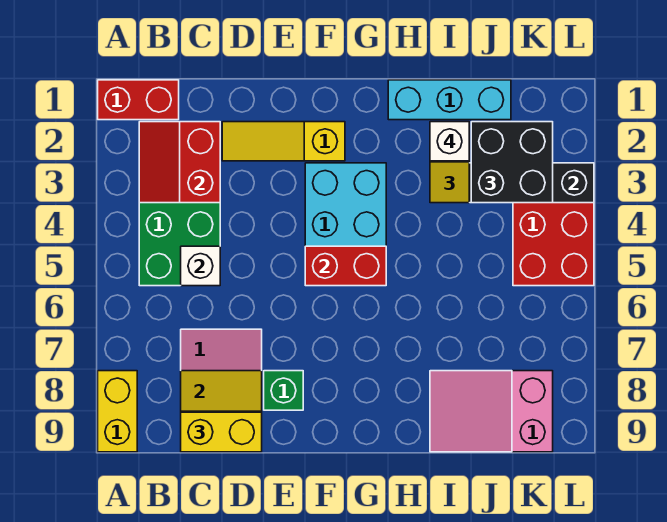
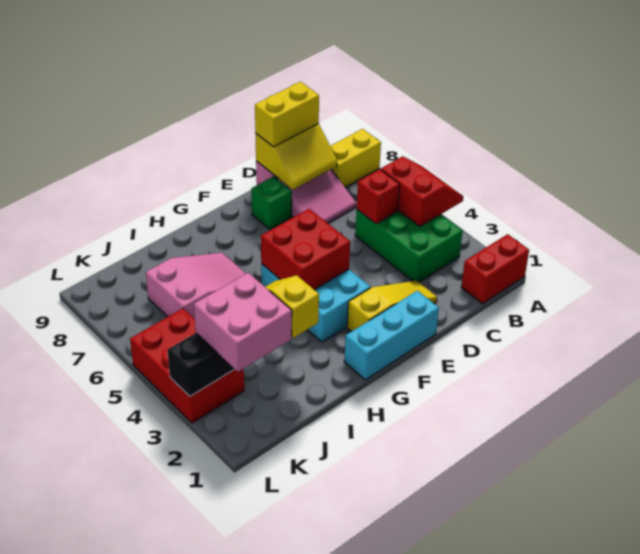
yellow brick A8:A9 level 1 -> yellow brick A8:B8 level 1
red slope B2:C3 level 2 top C -> red slope A4:B5 level 2 top B
white brick C5 level 2 -> red brick C5 level 2
red brick F5:G5 level 2 -> red brick F4:G5 level 2
cyan brick H1:J1 level 1 -> cyan brick E1:G1 level 1
white brick I2 level 4 -> none
pink slope I8:K9 level 1 top K -> pink slope H6:J7 level 1 top J
black brick J2:K3 level 3 -> pink brick J2:K3 level 3

